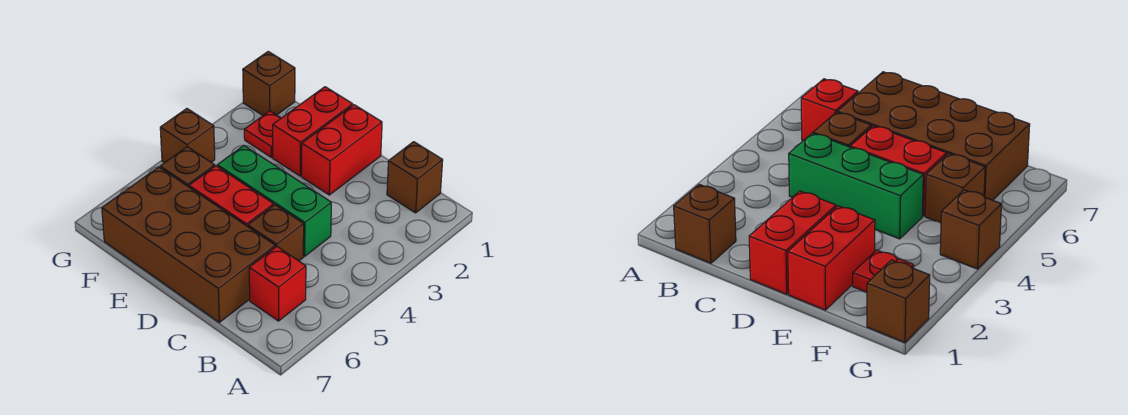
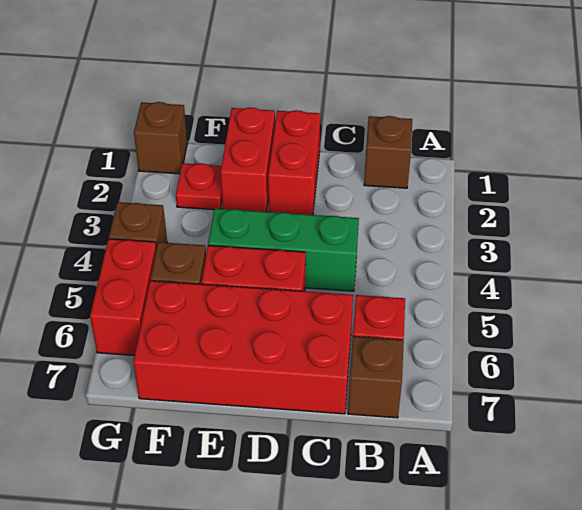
brown brick C5 level 1 -> brown brick B7 level 1
brown brick C6:F7 level 1 -> red brick C6:F7 level 1
none -> red brick G5:G6 level 1

